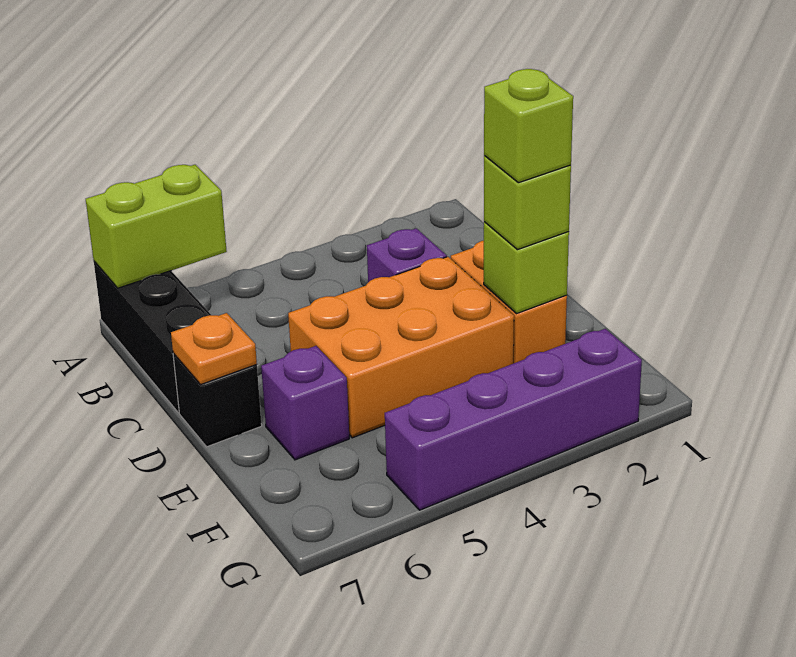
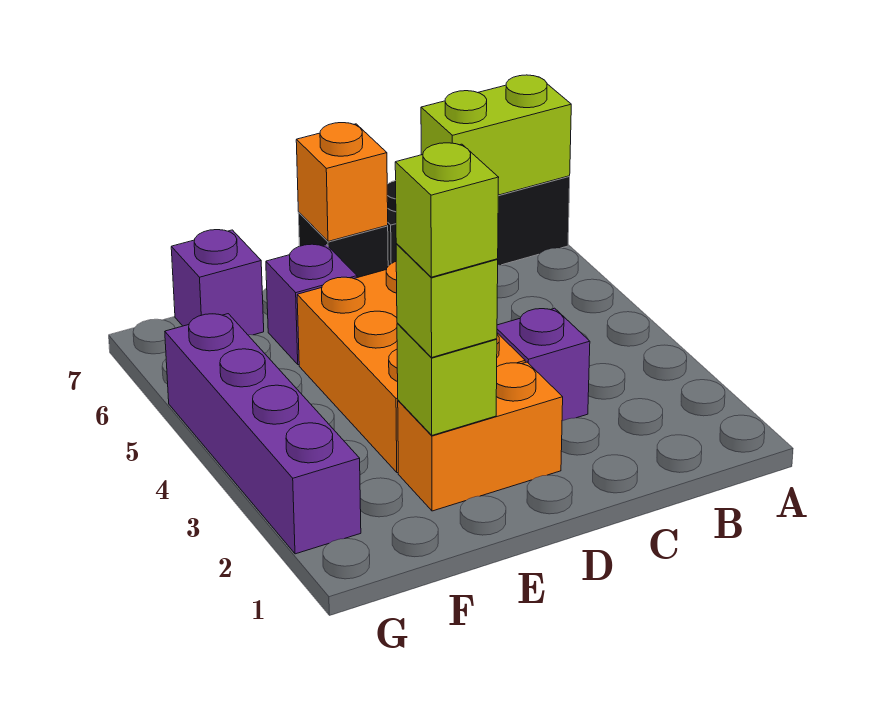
lime brick A6:A7 level 2 -> lime brick A7:B7 level 2
orange plate D7 level 2 -> orange brick D7 level 2
none -> purple brick F7 level 1

